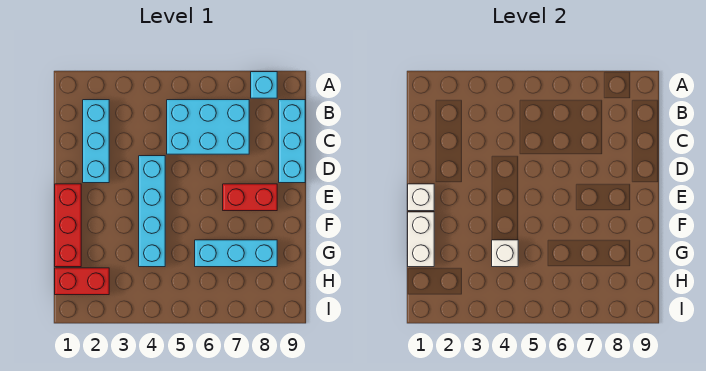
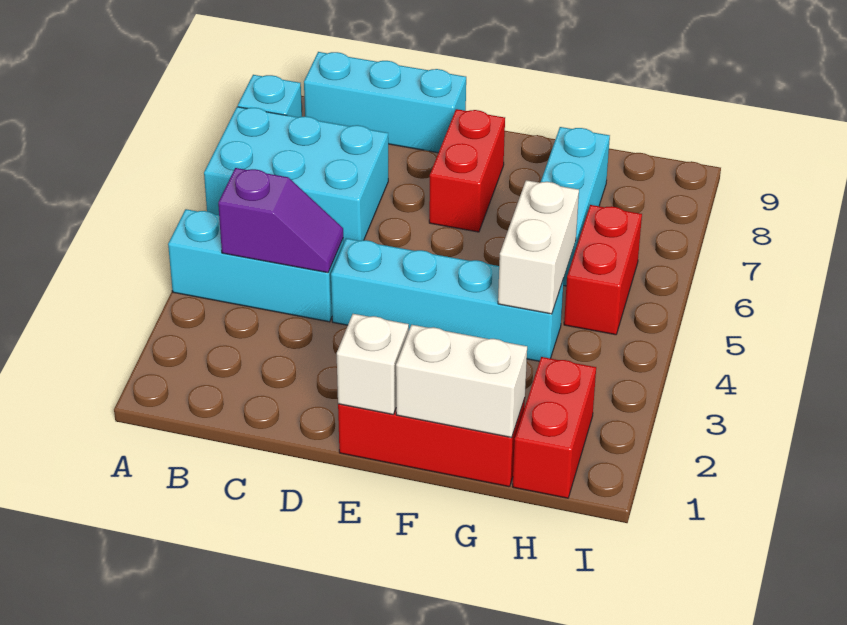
cyan brick B2:D2 level 1 -> cyan brick A4:C4 level 1
none -> purple slope B4:C4 level 2 top B
cyan brick B5:C7 level 1 -> cyan brick A6:C7 level 1
white brick G4 level 2 -> white brick G4:G5 level 2
none -> red brick H5:H6 level 1

